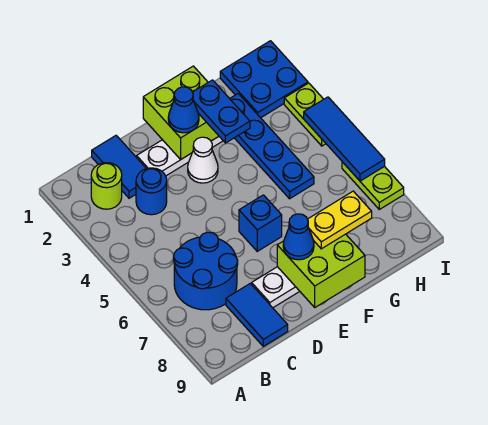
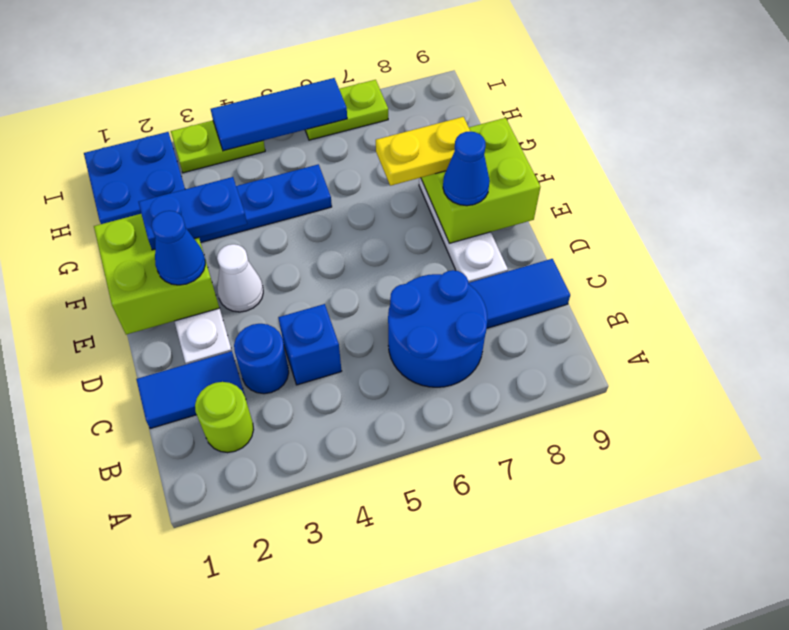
blue brick E6 level 1 -> blue brick C4 level 1
yellow plate F8:G8 level 3 -> yellow plate F7:F8 level 3

